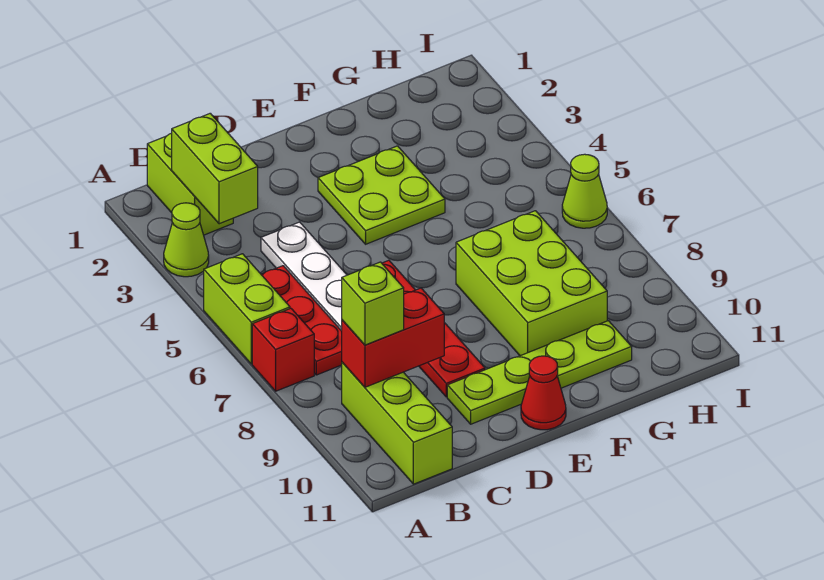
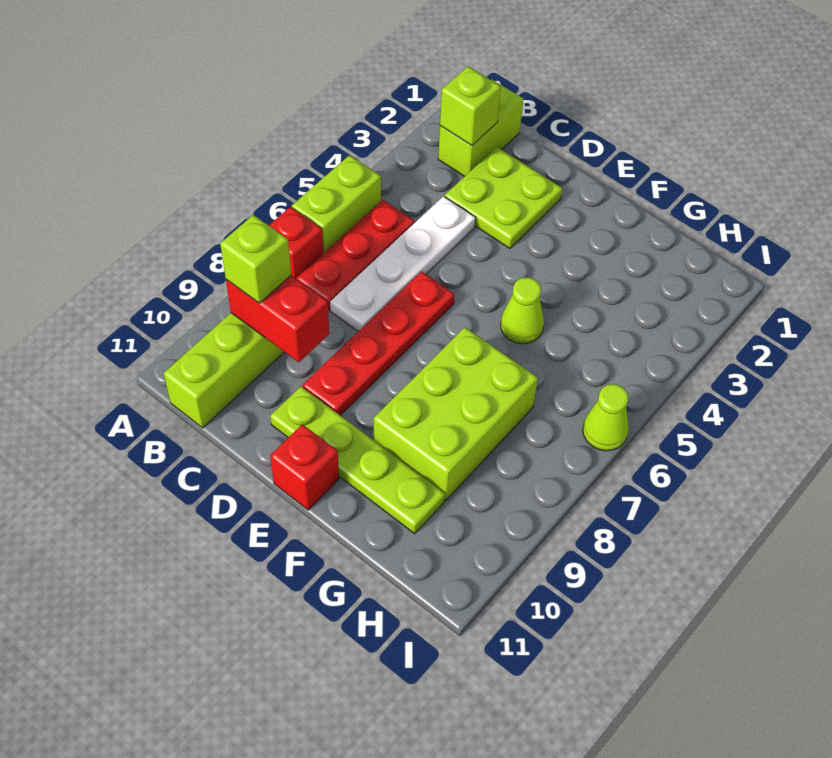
lime cone A3 level 1 -> lime cone F5 level 1
lime brick B2:B3 level 2 -> lime brick B2 level 2
lime plate E3:F4 level 1 -> lime plate C2:D3 level 1
red cone E11 level 1 -> red brick E11 level 1

